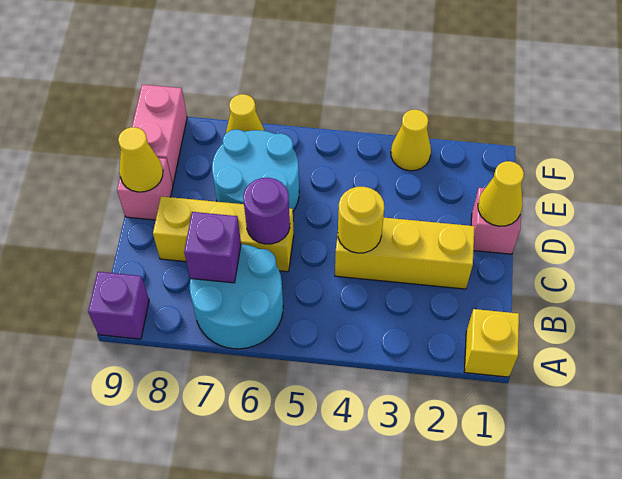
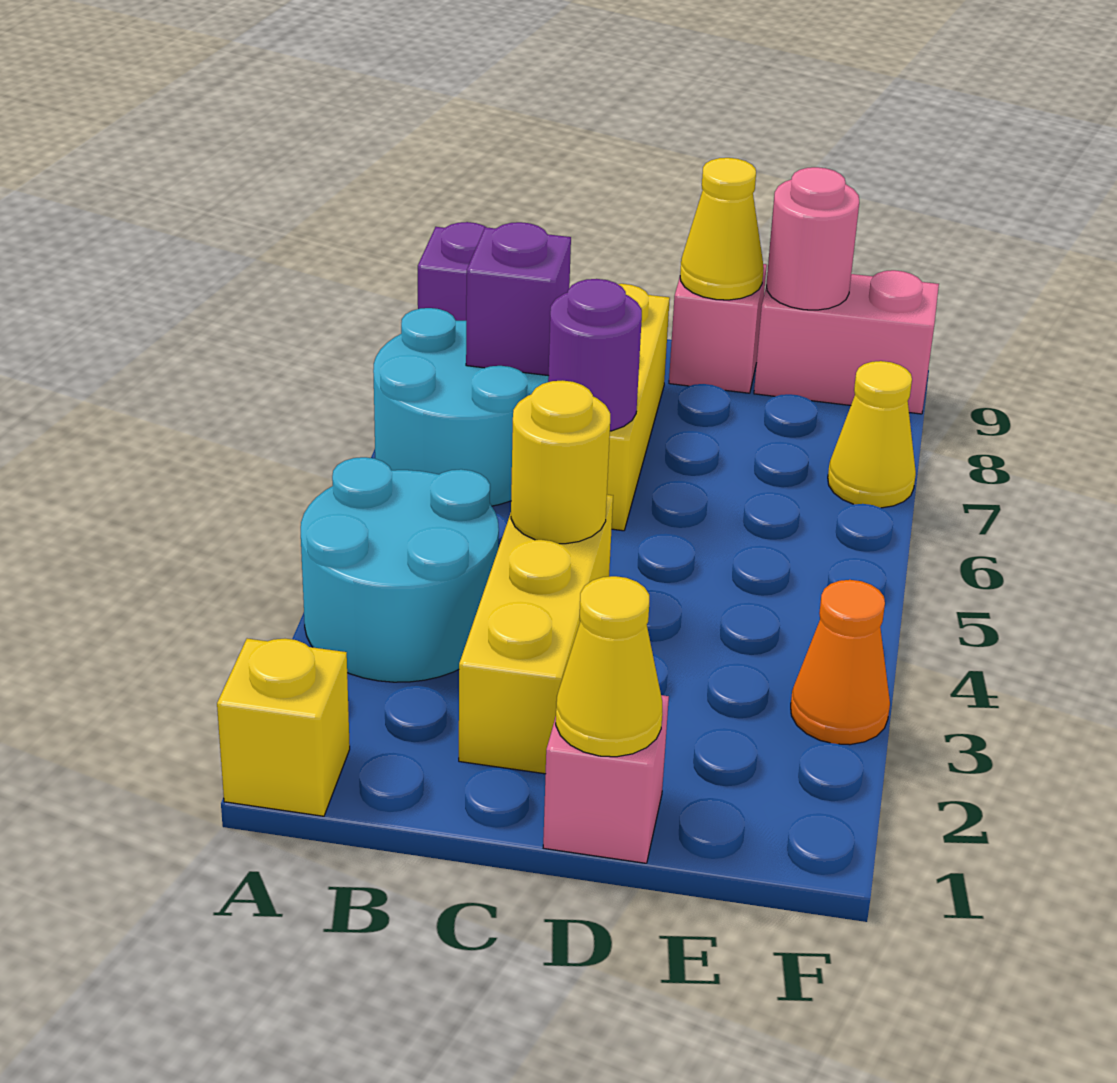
cyan round brick D6:E7 level 1 -> cyan round brick A3:B4 level 1
none -> pink round brick E9 level 2
yellow cone F3 level 1 -> orange cone F3 level 1

